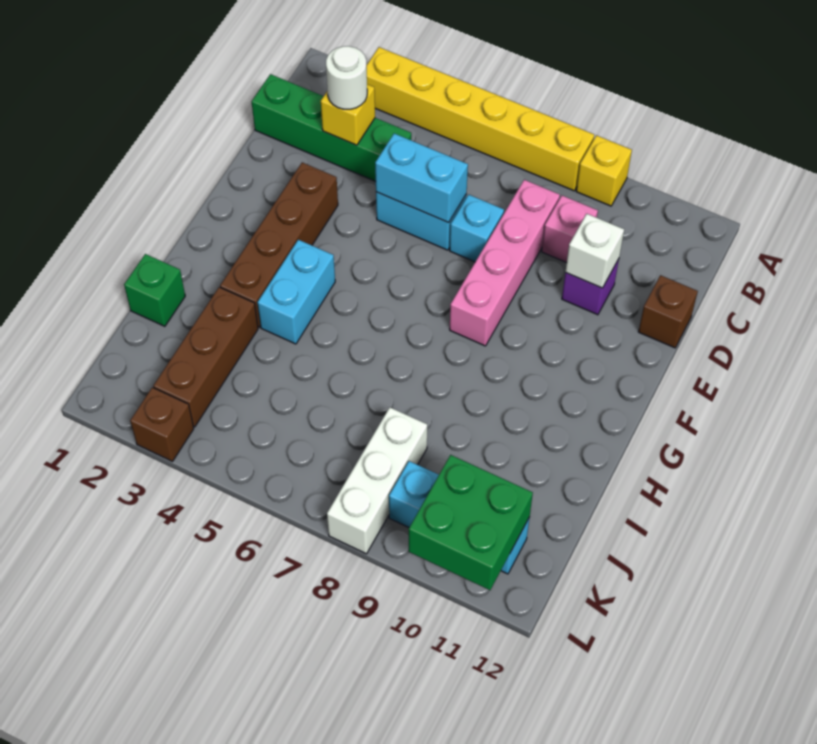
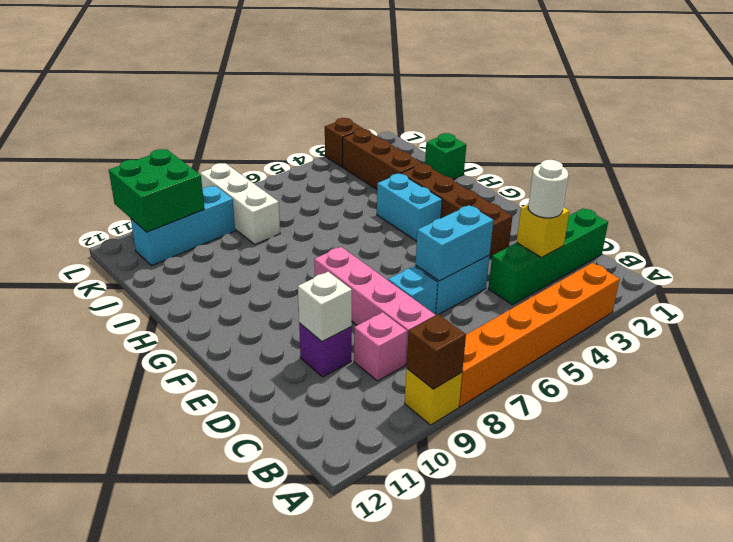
yellow brick A3:A8 level 1 -> orange brick A3:A8 level 1
brown brick D12 level 1 -> brown brick A9 level 2

